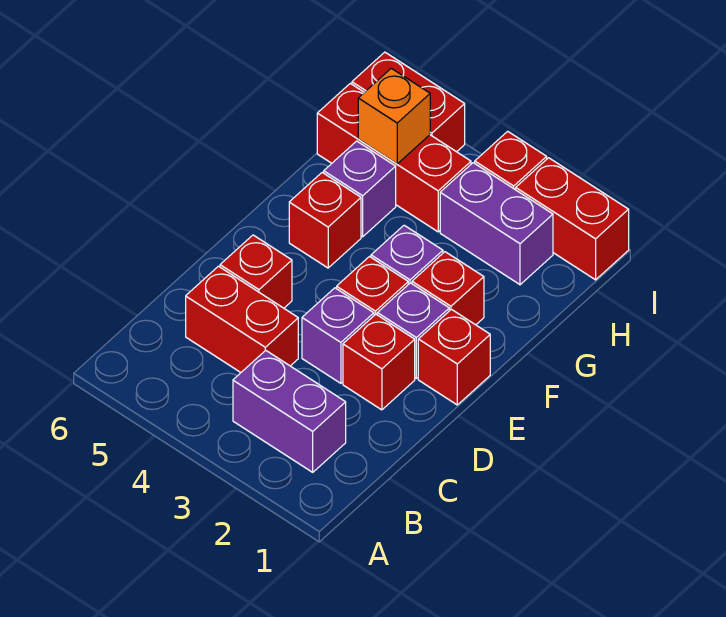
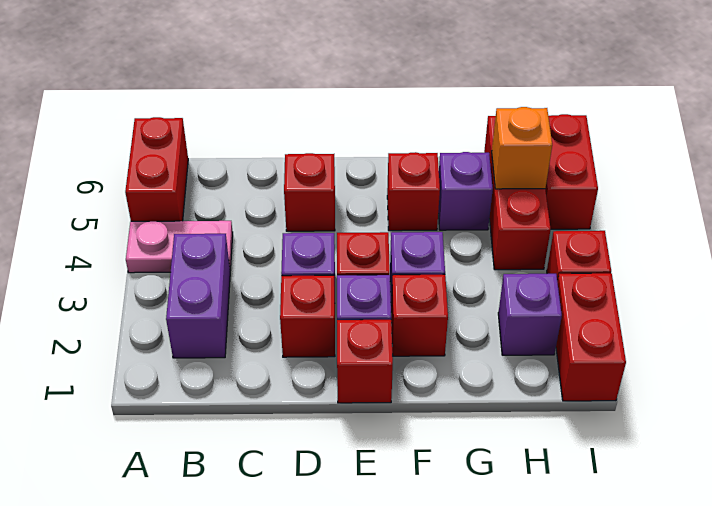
none -> pink plate A4:B4 level 1
red brick C4:C5 level 1 -> red brick A5:A6 level 1
purple brick H2:H3 level 1 -> purple brick H2 level 1

